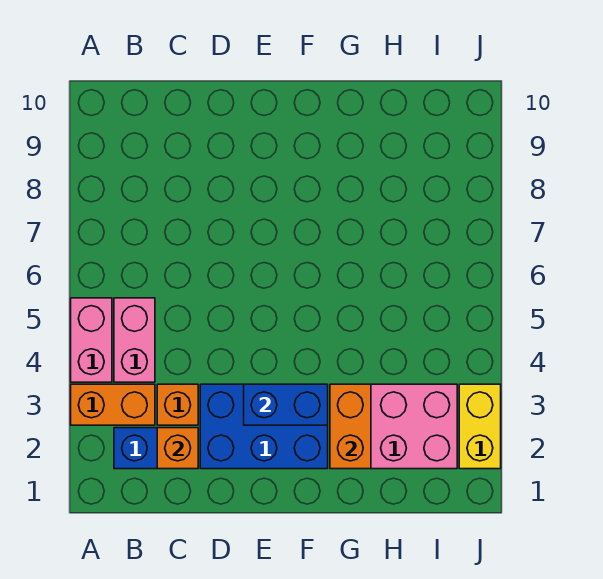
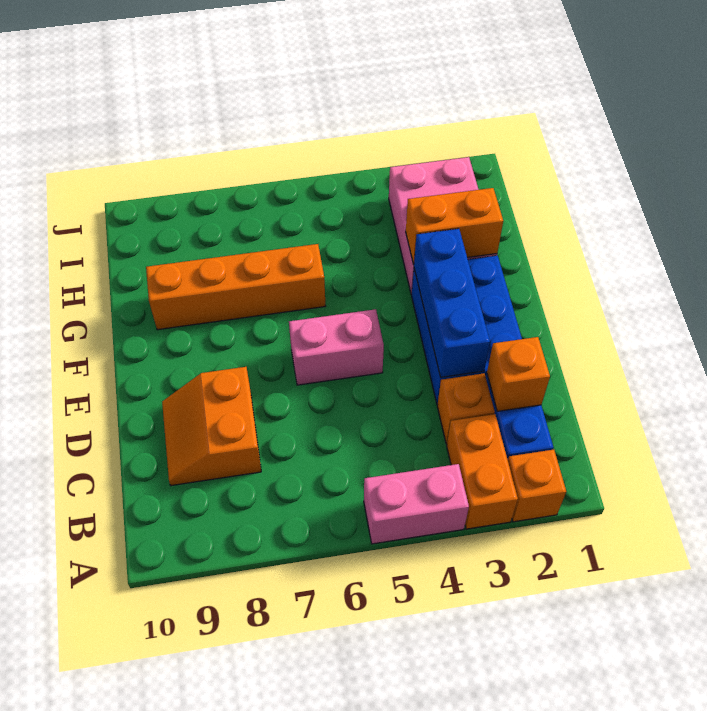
none -> orange brick A2 level 1
pink brick B4:B5 level 1 -> pink brick E5:E6 level 1
none -> orange slope C8:D9 level 1 top 8
blue brick E3:F3 level 2 -> blue brick D3:F3 level 2
none -> orange brick G6:G9 level 1
yellow brick J2:J3 level 1 -> none

